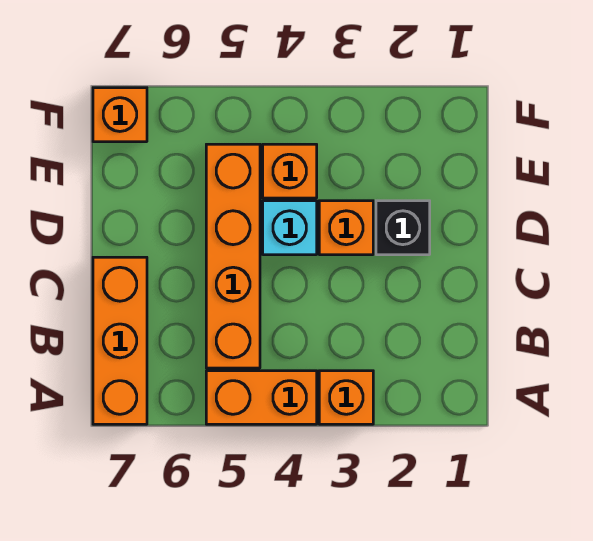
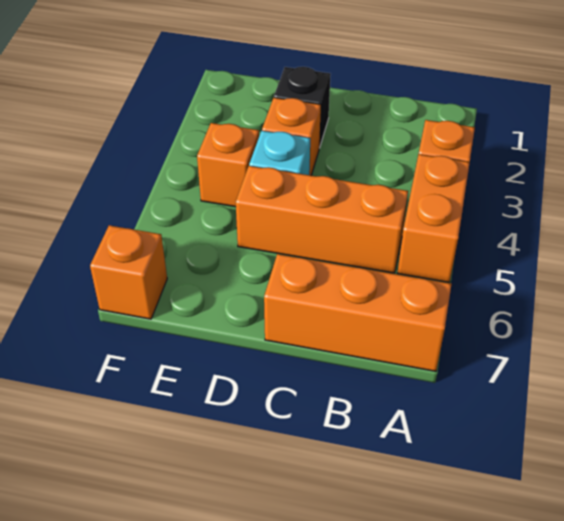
orange brick B5:E5 level 1 -> orange brick B5:D5 level 1

